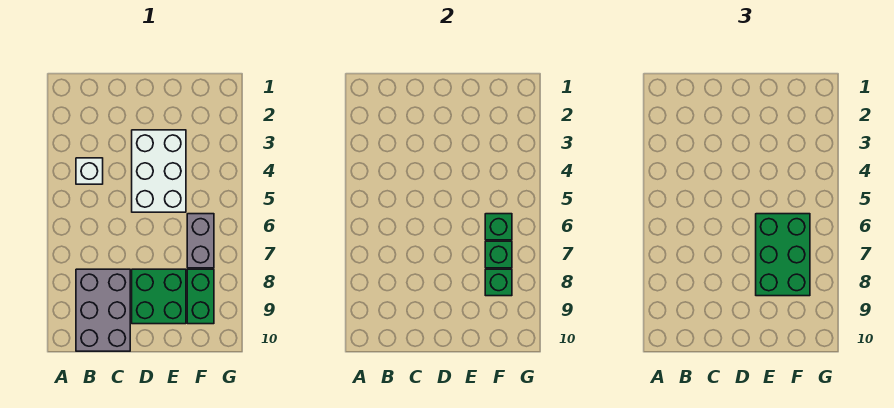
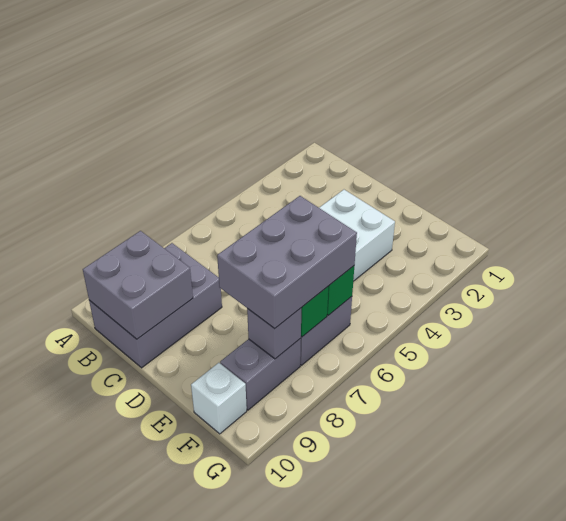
white brick B4 level 1 -> white brick F10 level 1
none -> grey brick B9:C10 level 2
green brick D8:E9 level 1 -> none
green brick E6:F8 level 3 -> grey brick E6:F8 level 3
green brick F8:F9 level 1 -> grey brick F8:F9 level 1
green brick F8 level 2 -> grey brick F8 level 2

